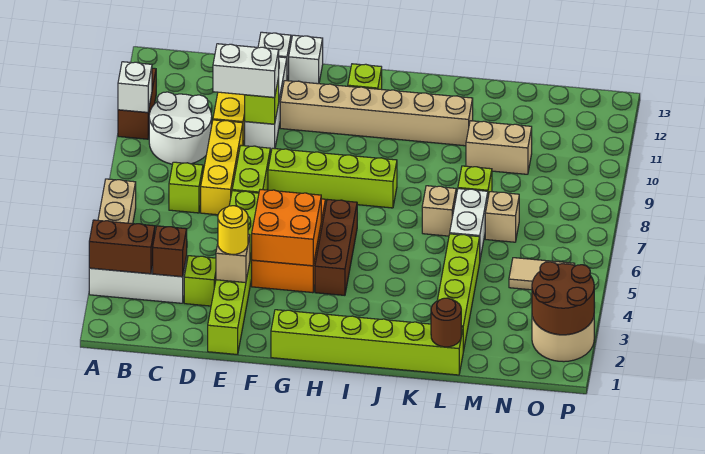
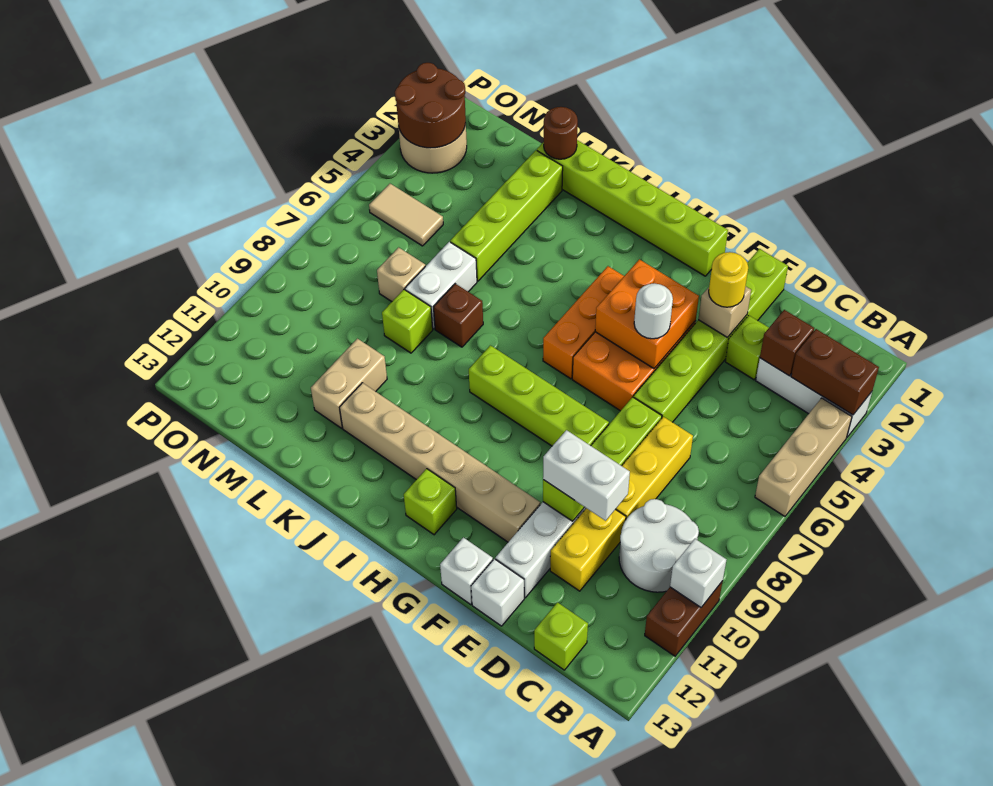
lime brick C7 level 1 -> lime brick C13 level 1
none -> white round brick F5 level 3
brown brick H4:H6 level 1 -> orange brick H4:H6 level 1
tan brick K7 level 1 -> brown brick K7 level 1
tan brick L10:M10 level 1 -> tan brick L10:L11 level 1

